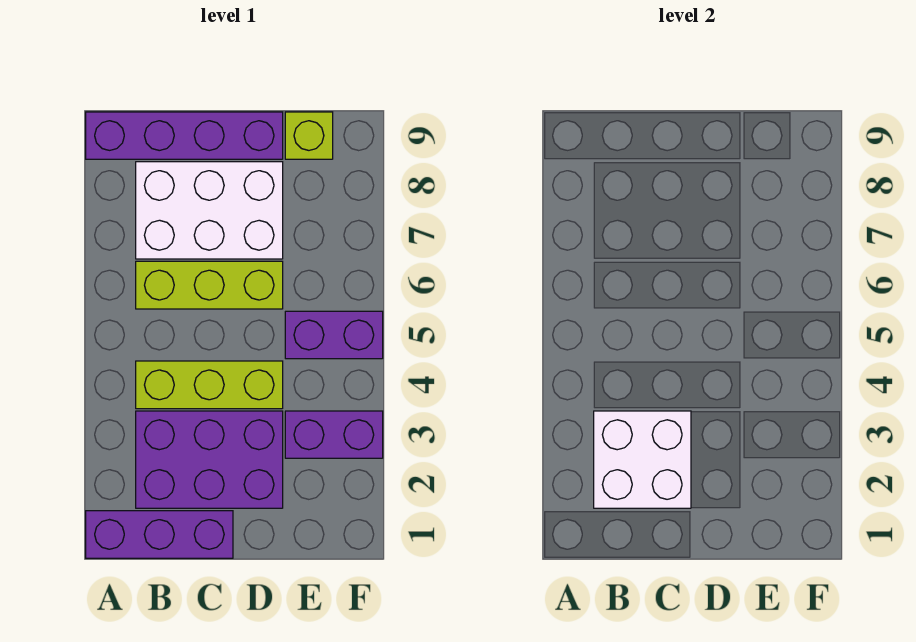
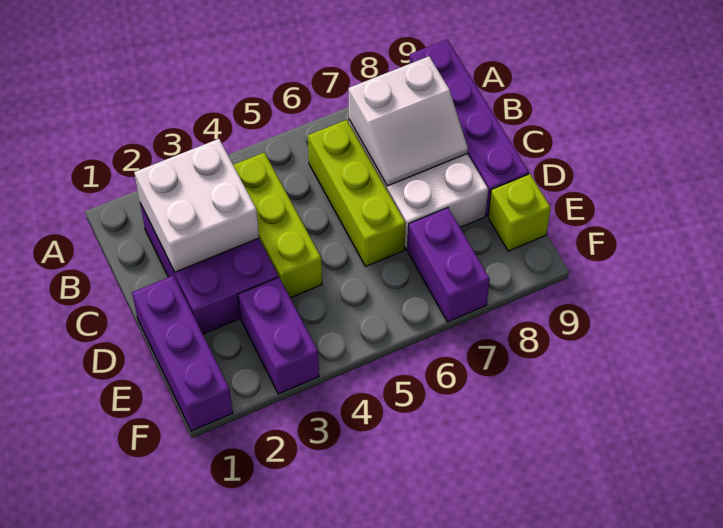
purple brick A1:C1 level 1 -> purple brick D1:F1 level 1
none -> white slope B7:C8 level 2 top B
purple brick E5:F5 level 1 -> purple brick E7:F7 level 1

